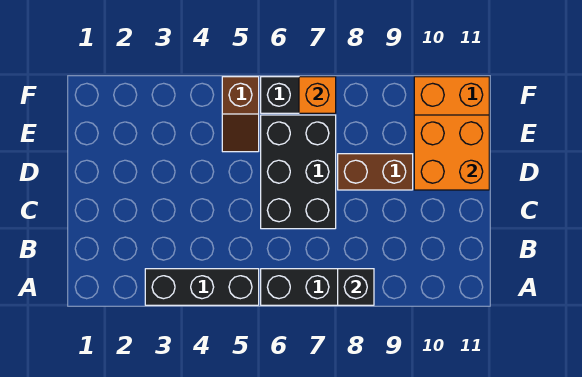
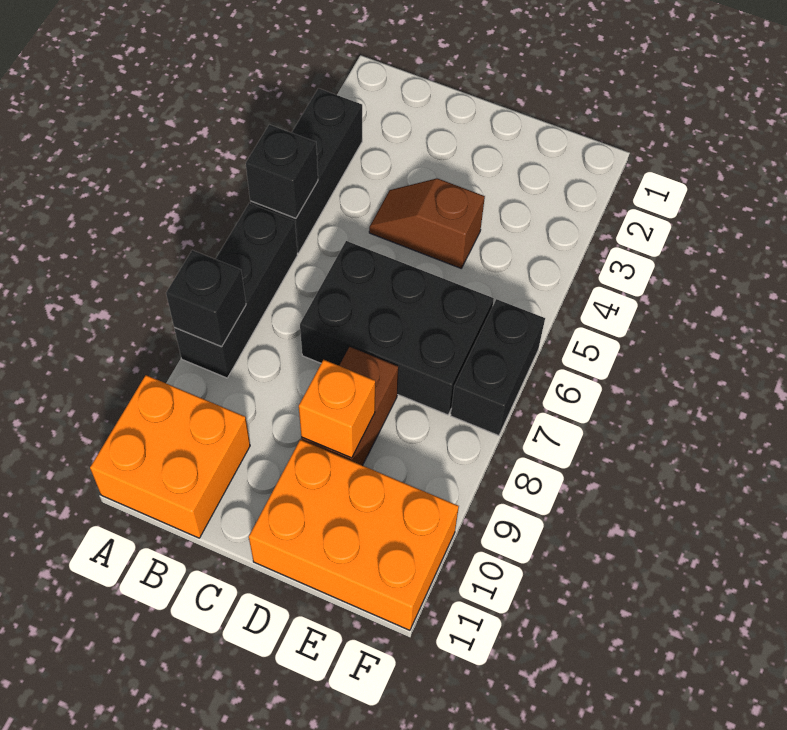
none -> black brick A5 level 2
orange brick D10:E11 level 2 -> orange brick A10:B11 level 1
brown slope E5:F5 level 1 top F -> brown slope C4:D4 level 1 top D
orange brick F7 level 2 -> orange brick D9 level 2

